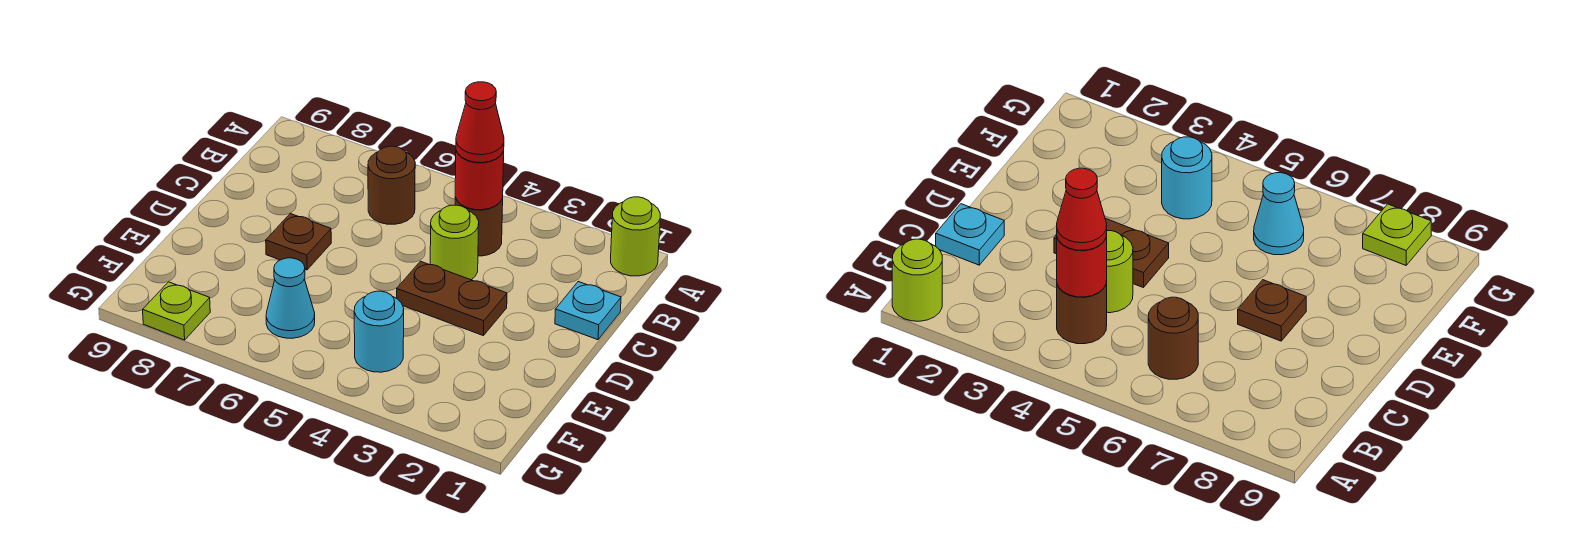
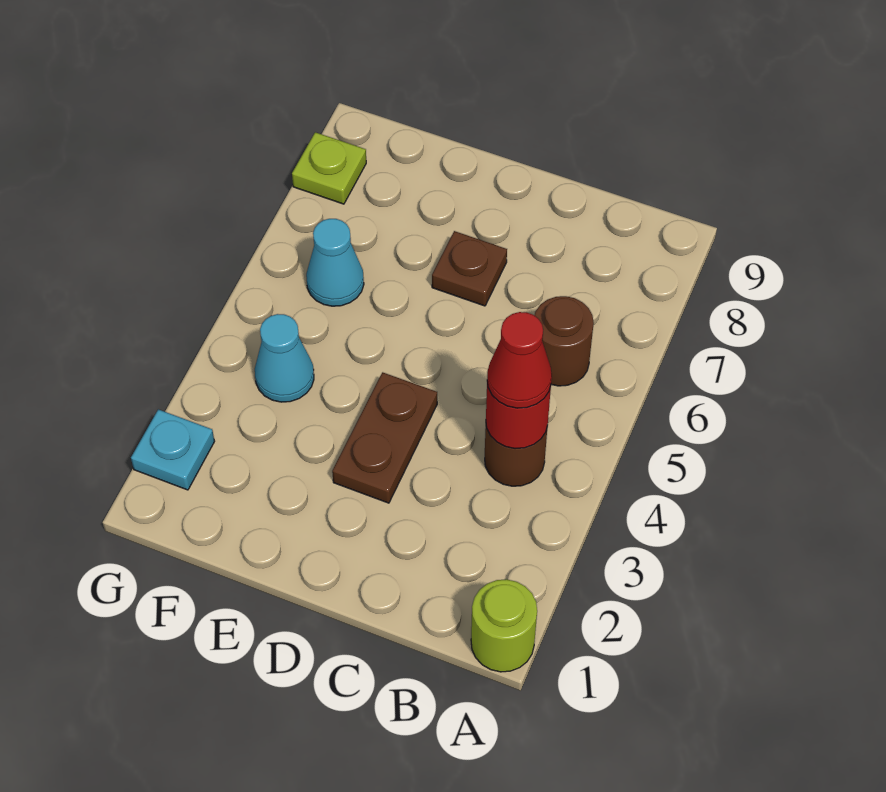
cyan plate C1 level 1 -> cyan plate G2 level 1
lime round brick C4 level 1 -> none
cyan round brick F4 level 1 -> cyan cone F4 level 1

